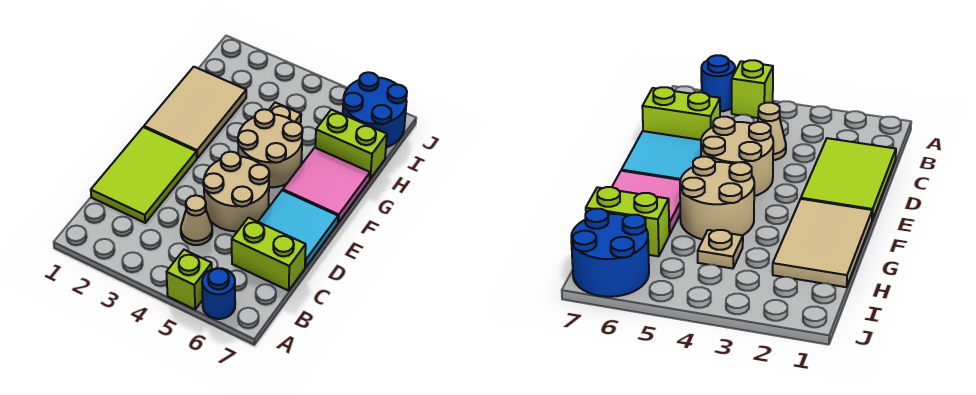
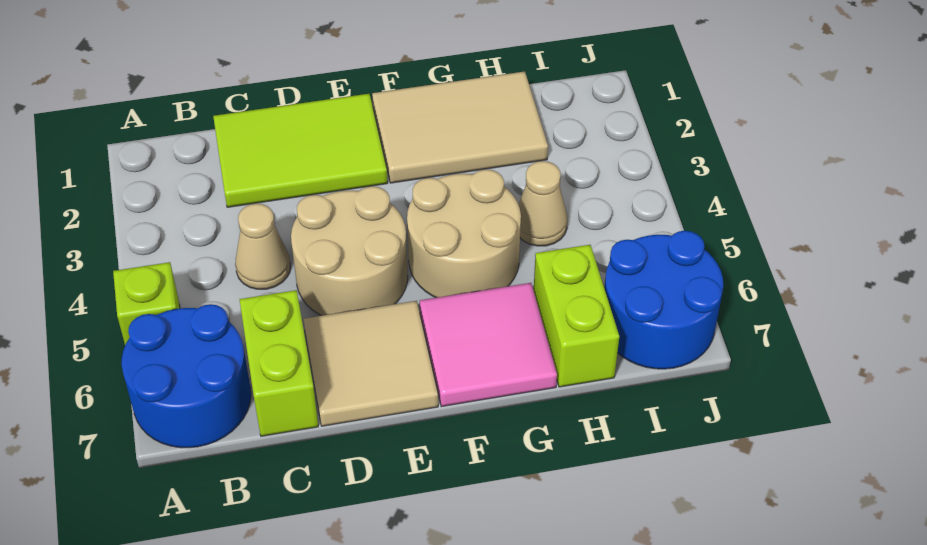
blue round brick A6 level 1 -> blue round brick A6:B7 level 1
cyan tile D6:E7 level 1 -> tan tile D6:E7 level 1
tan plate H4 level 1 -> tan cone H4 level 1

